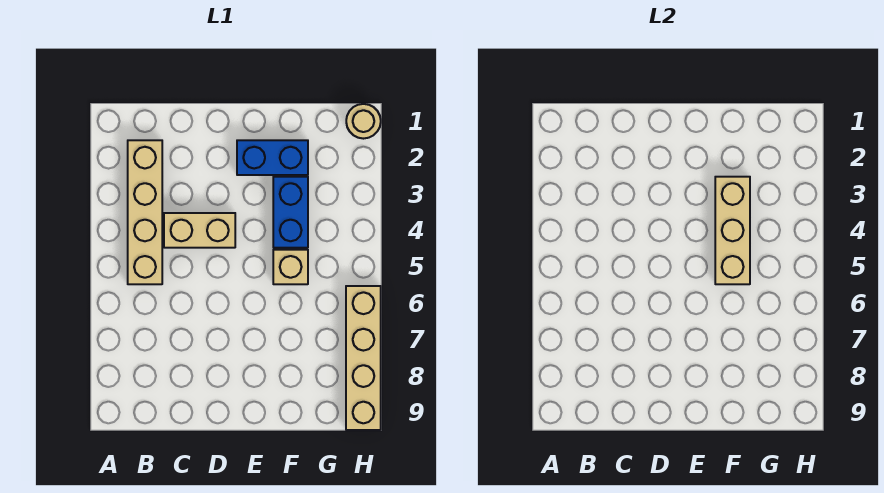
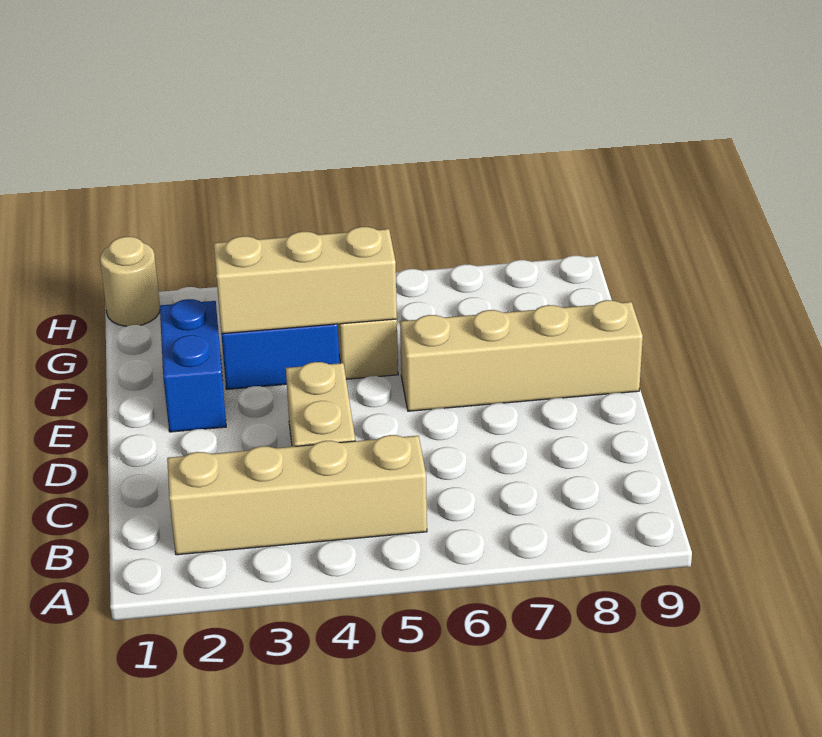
tan brick H6:H9 level 1 -> tan brick E6:E9 level 1

